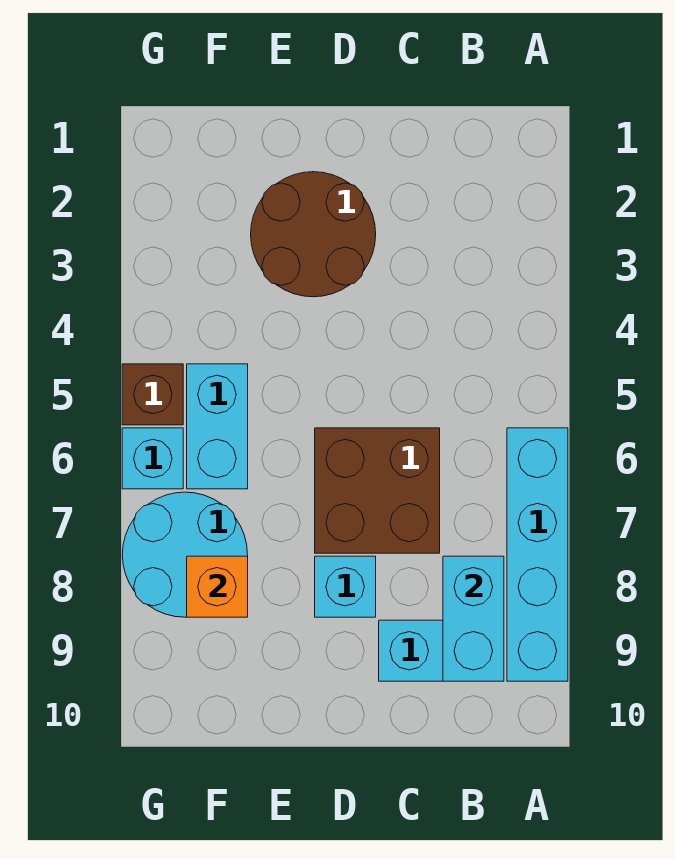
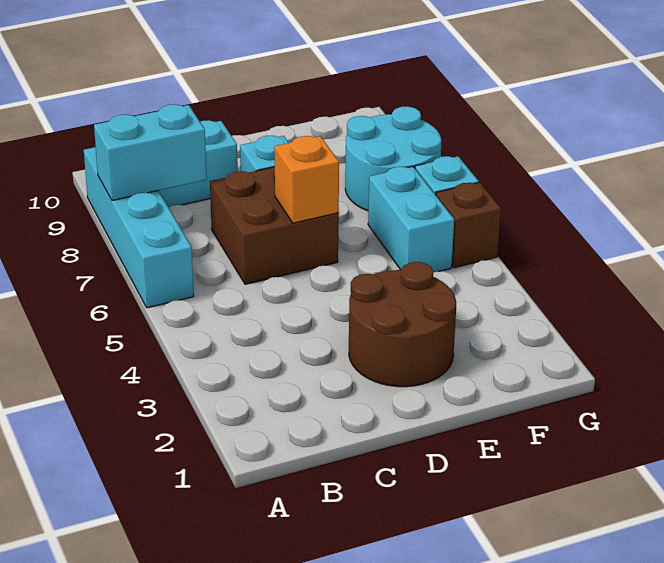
cyan brick B8:B9 level 2 -> cyan brick A8:B8 level 2
orange brick F8 level 2 -> orange brick D6 level 2

